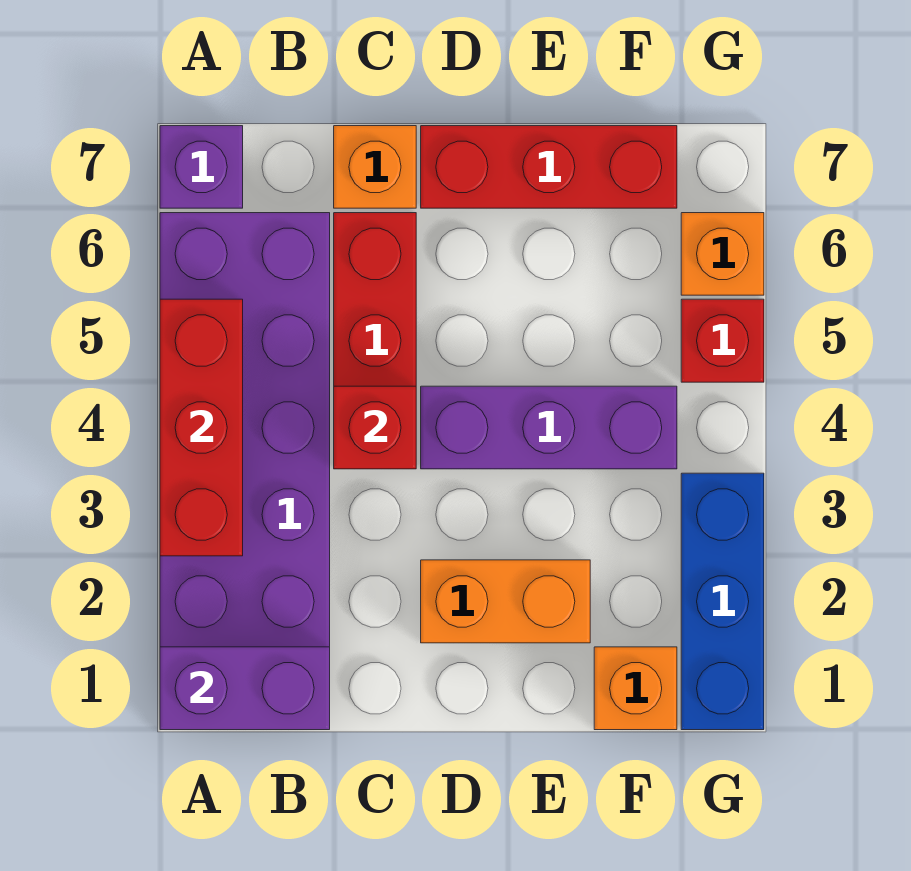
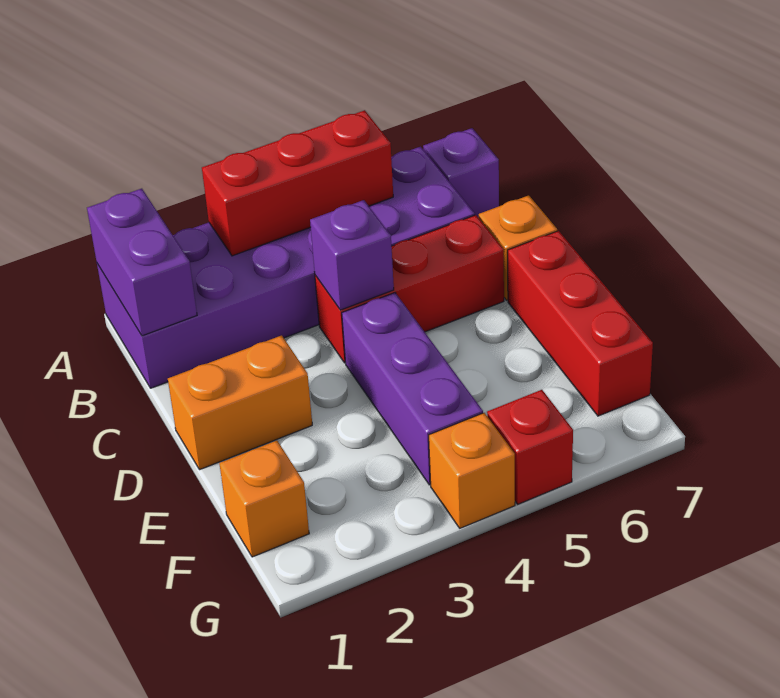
red brick C4 level 2 -> purple brick C4 level 2
orange brick D2:E2 level 1 -> orange brick D1:D2 level 1
blue brick G1:G3 level 1 -> none
orange brick G6 level 1 -> orange brick G4 level 1

